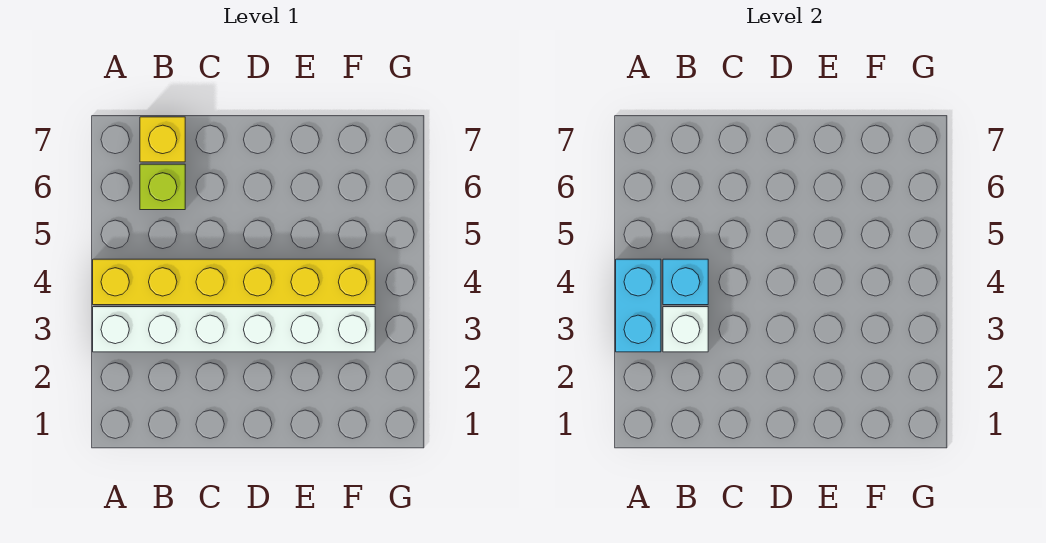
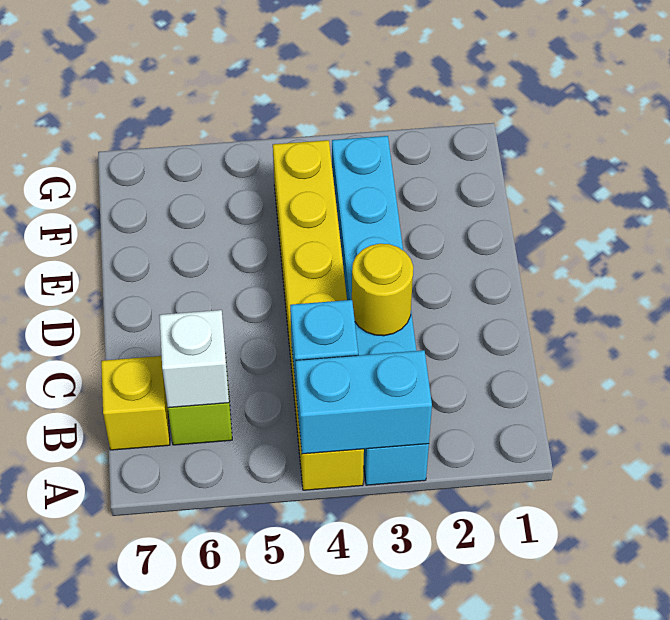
white brick A3:F3 level 1 -> cyan brick A3:F3 level 1
white brick B3 level 2 -> white brick B6 level 2
none -> yellow round brick C3 level 2

